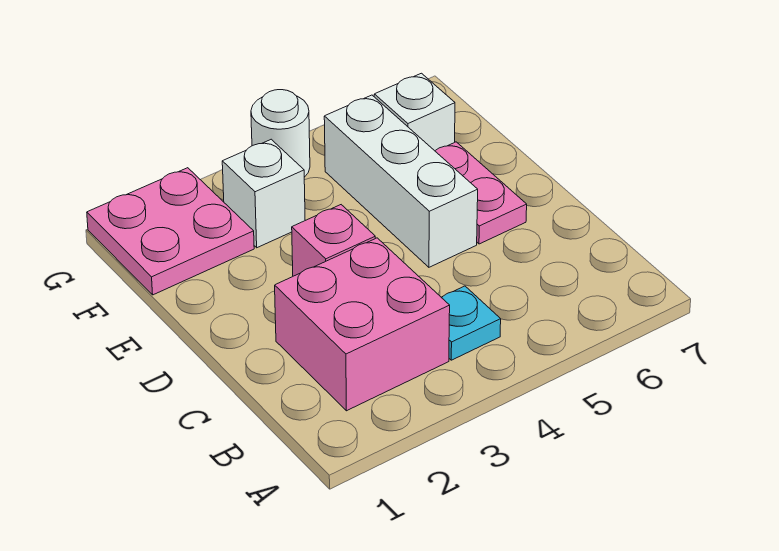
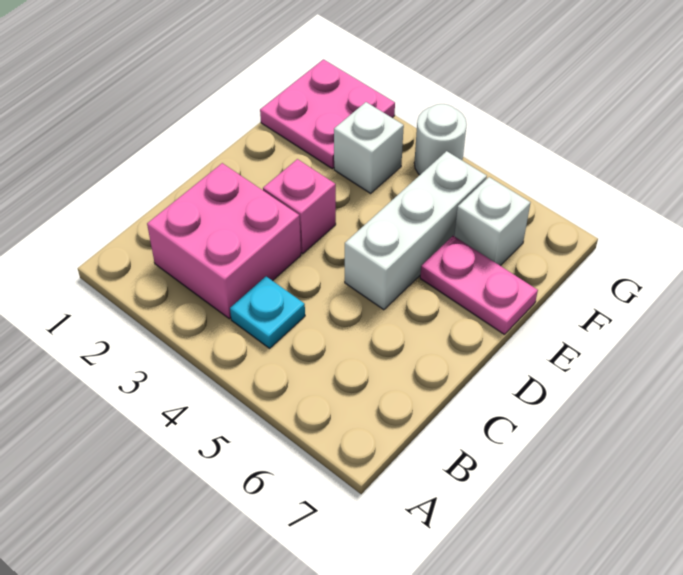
pink plate D6:E6 level 1 -> pink plate E6:E7 level 1

